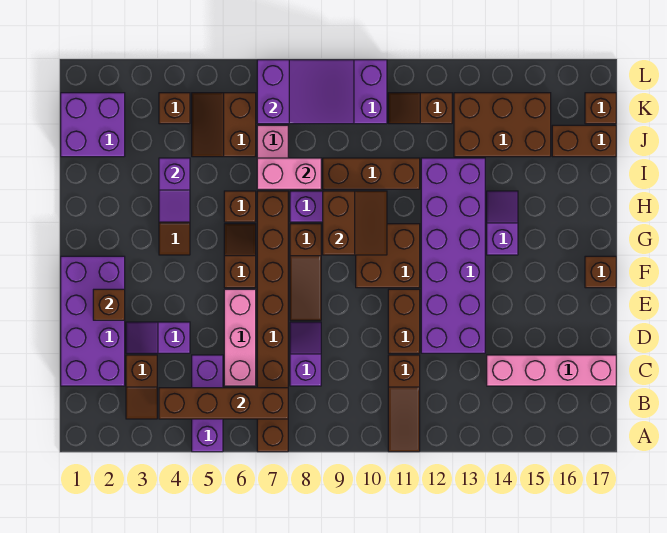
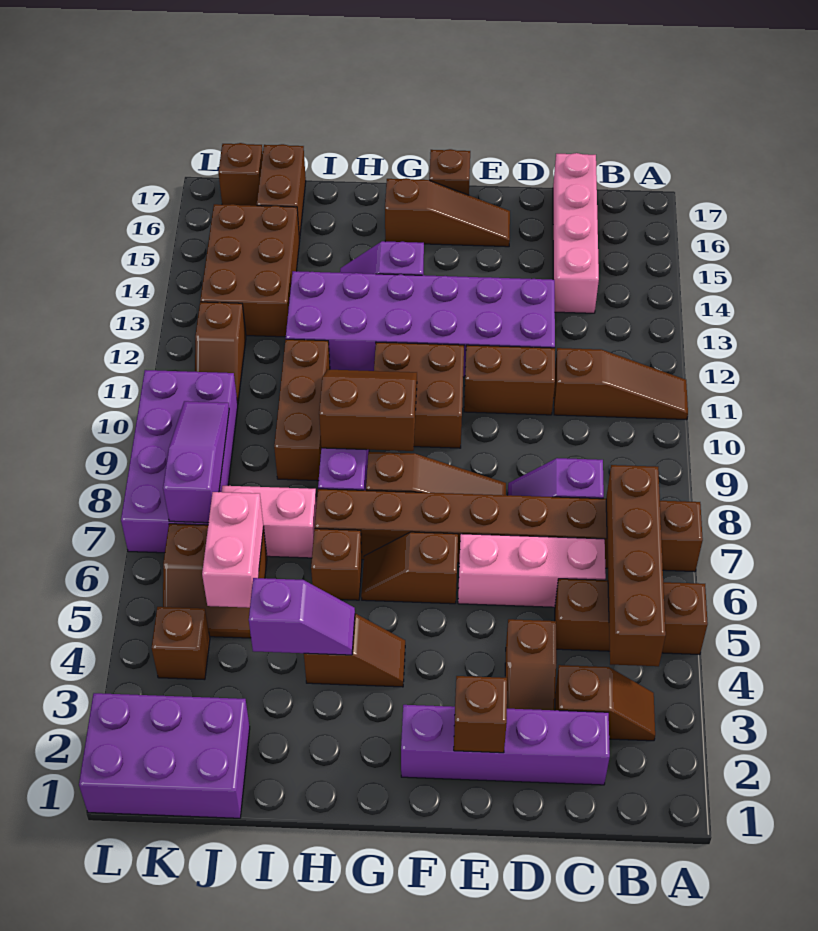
purple brick A5:C5 level 1 -> brown brick A5:C5 level 1
purple brick C1:F2 level 1 -> purple brick C2:F2 level 1
purple slope D3:D4 level 1 top 4 -> brown slope D3:D4 level 1 top 4
none -> brown slope E16:G16 level 1 top G
pink brick I7:I8 level 2 -> pink brick J5:J6 level 2
purple brick J1:K2 level 1 -> purple brick J1:L2 level 1
purple slope K7:L9 level 2 top 7 -> purple slope K7:K9 level 2 top 7

